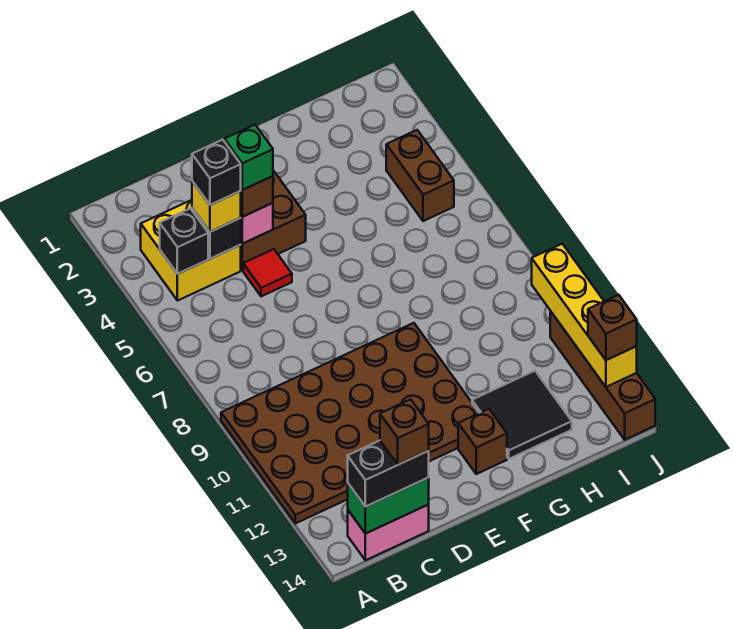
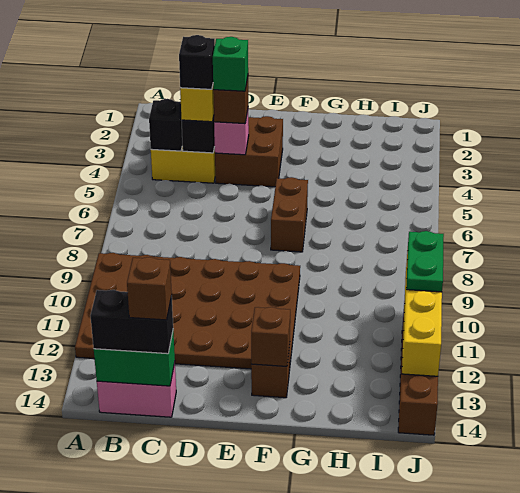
red tile D5 level 1 -> none
black tile G12:H13 level 1 -> none
brown brick I4:I5 level 1 -> brown brick F6:F7 level 1
none -> green plate J10:J11 level 3
brown brick J13 level 3 -> brown brick F13 level 2

